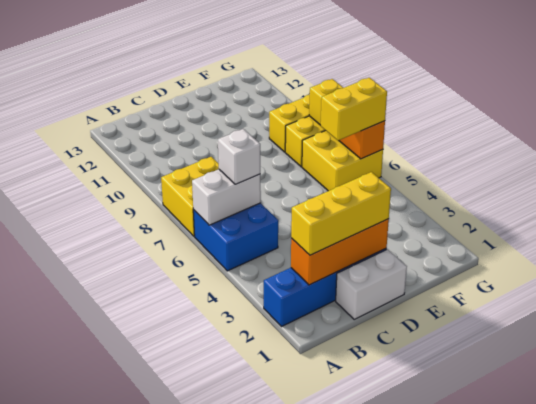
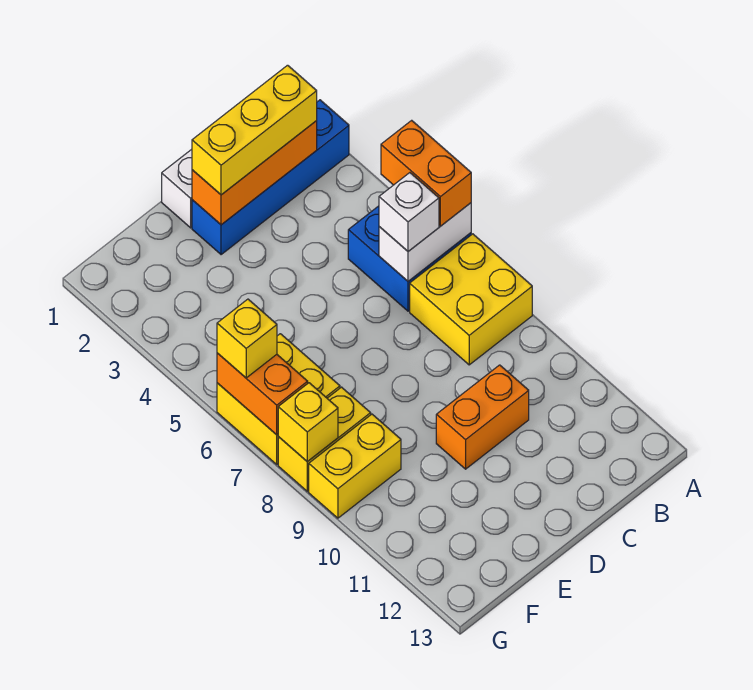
none -> orange brick A5:A6 level 3
none -> orange brick C10:D10 level 1
yellow brick F6:G6 level 3 -> yellow brick G6 level 3

